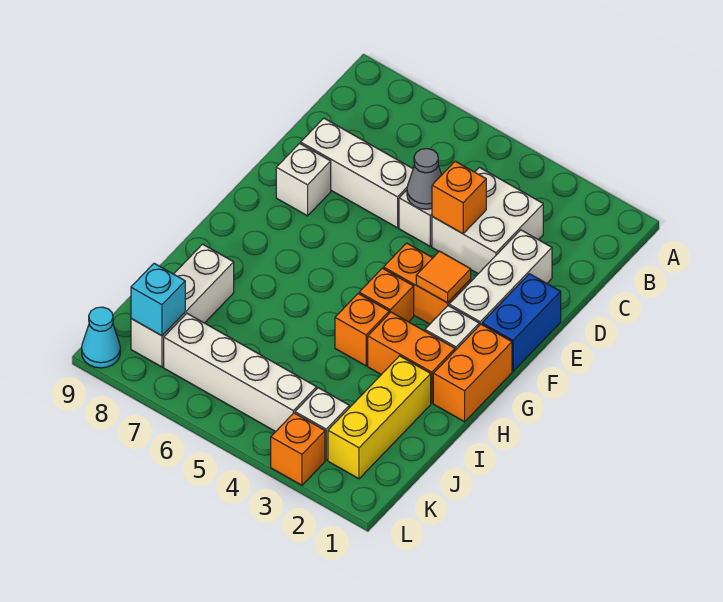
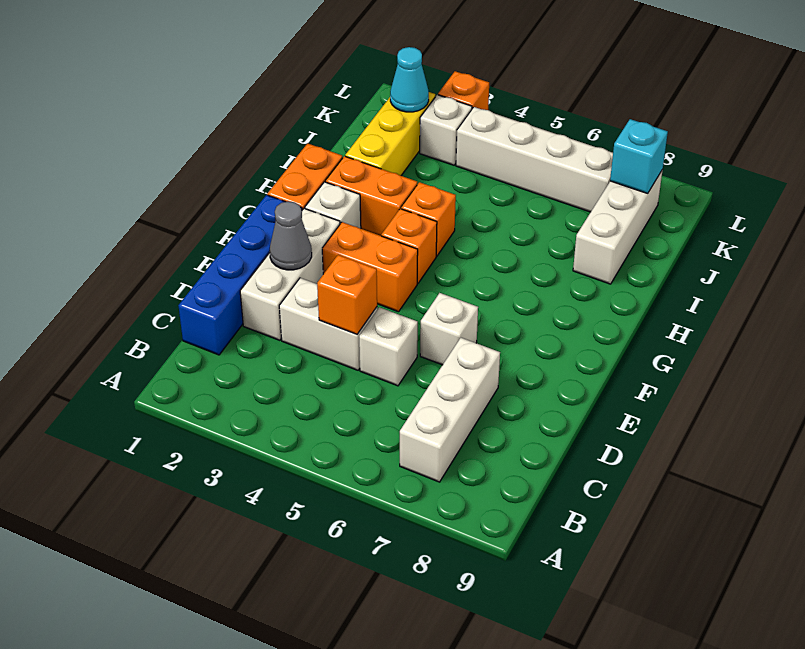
white brick C3:D4 level 1 -> white brick D3:D4 level 1
grey cone D5 level 2 -> grey cone E2 level 2
white brick D6:D8 level 1 -> white brick B7:D7 level 1
blue brick E1:F1 level 1 -> blue brick C1:F1 level 1
white brick E8 level 1 -> white brick E6 level 1
orange tile F3 level 2 -> none
cyan cone L9 level 1 -> cyan cone K2 level 2

